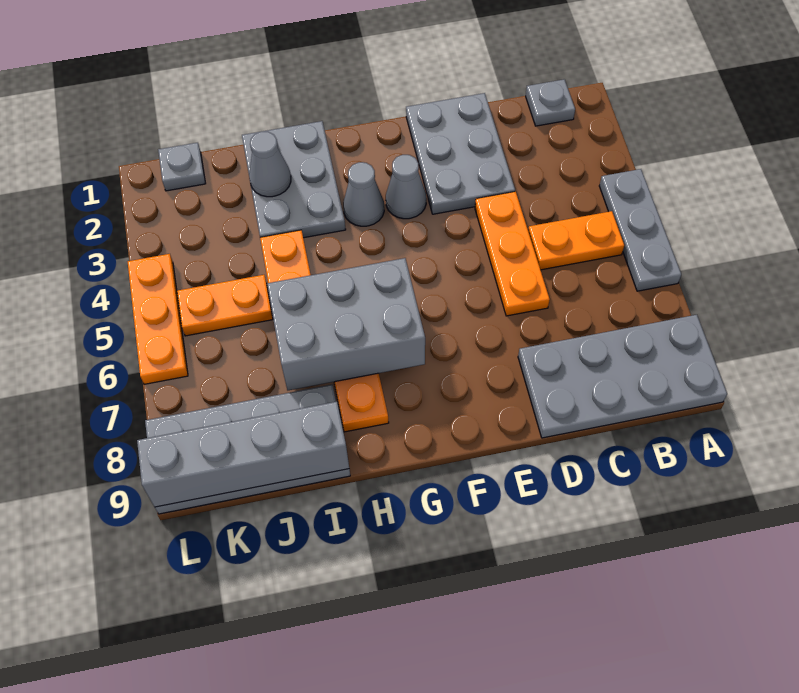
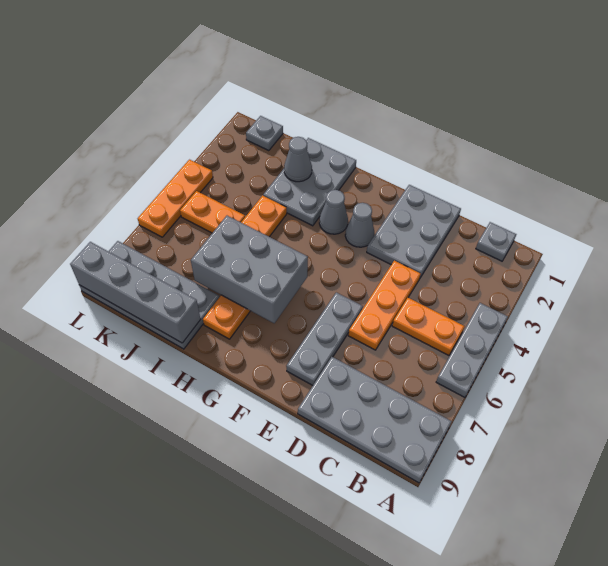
none -> grey plate E6:E8 level 1

